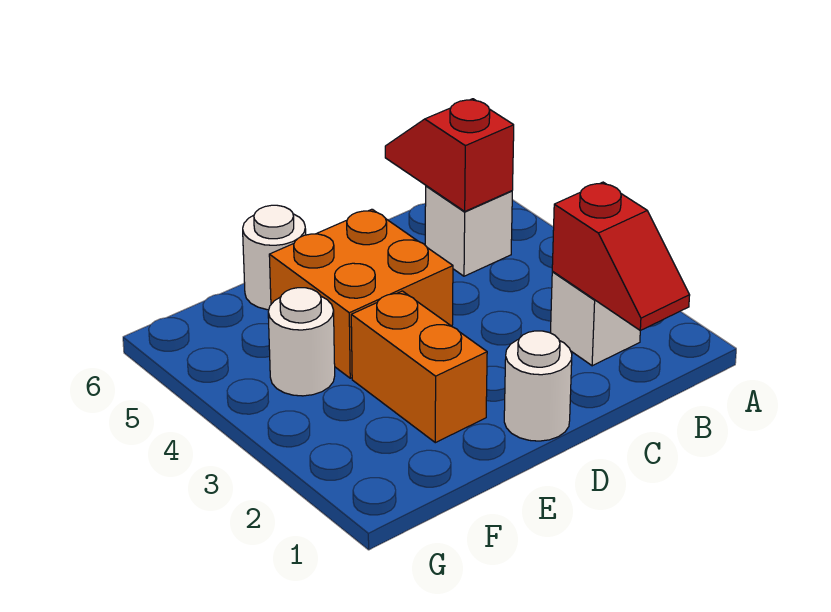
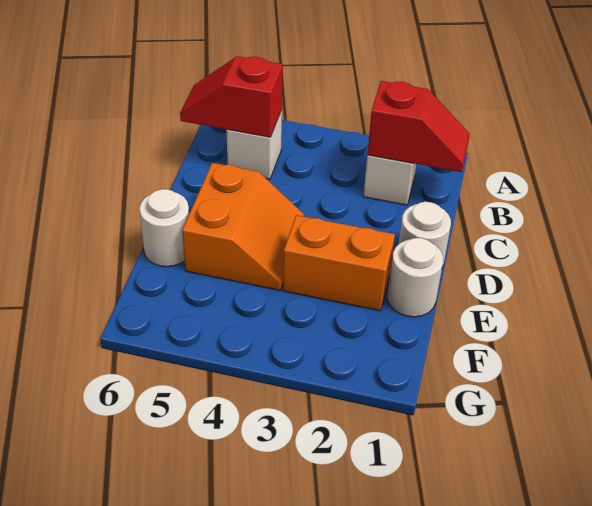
orange brick D4:E5 level 1 -> orange slope D4:E5 level 1 top 5
white round brick F4 level 1 -> white round brick E1 level 1

